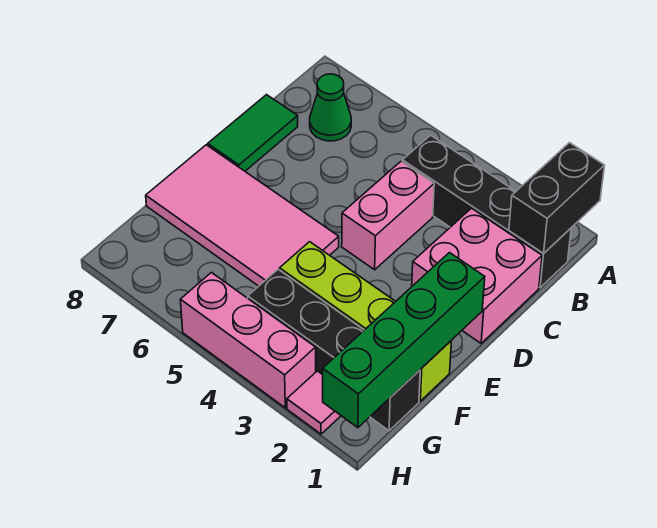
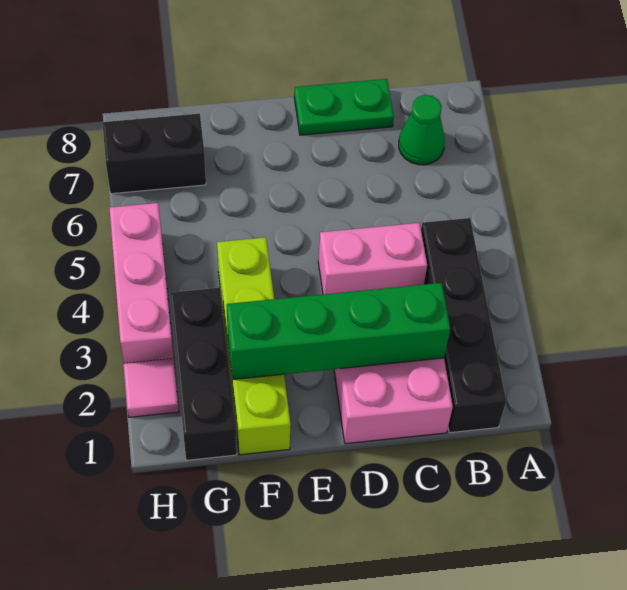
black brick A1:B1 level 2 -> black brick G7:H7 level 1
green tile C8:D8 level 1 -> green plate C8:D8 level 1
green brick E1:H1 level 2 -> green brick C2:F2 level 2
pink tile E5:F8 level 1 -> none
black brick G1:G4 level 1 -> black brick G1:G3 level 1

